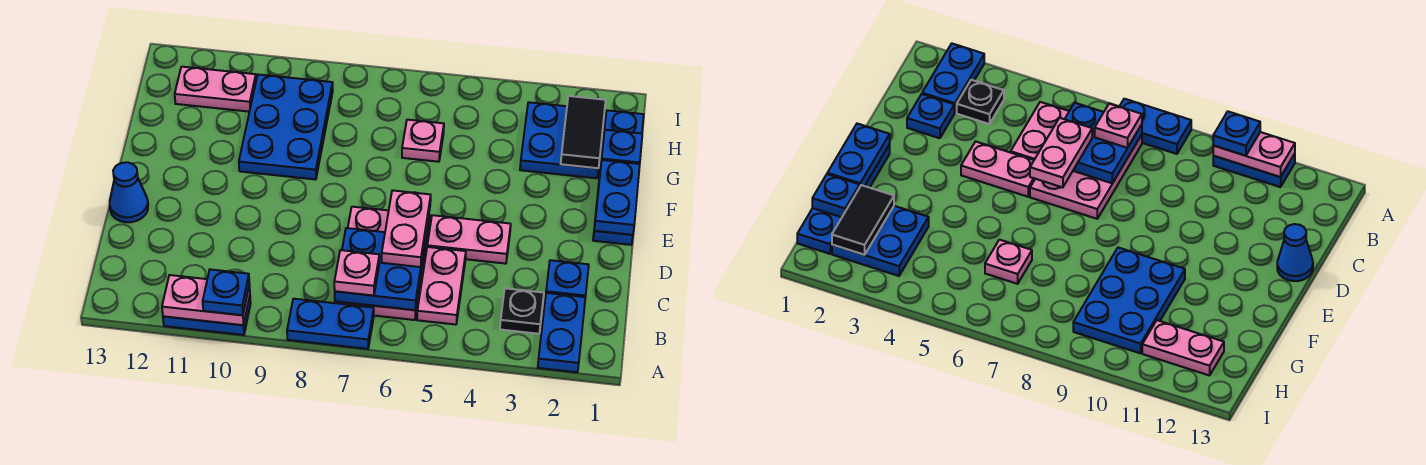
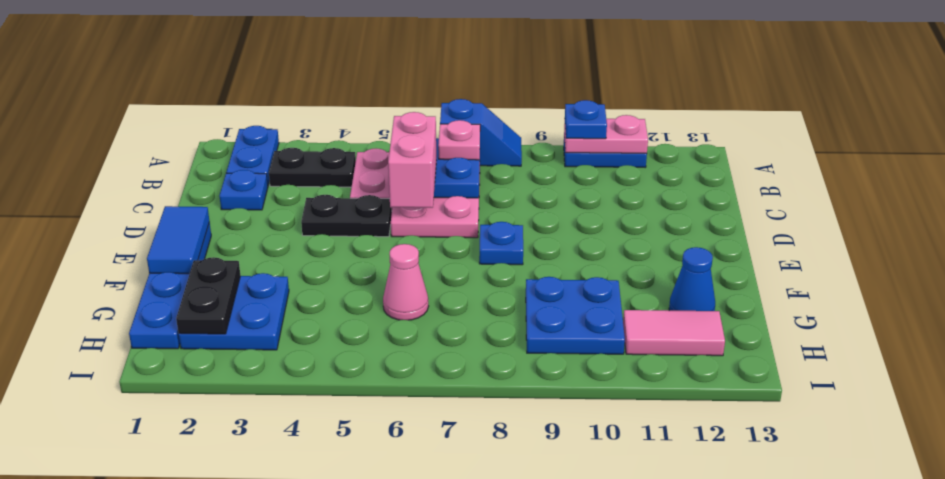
blue plate A7:A8 level 1 -> blue slope A7:A8 level 1 top 7
black plate B3 level 1 -> black plate B3:B4 level 1
pink plate C6:D6 level 3 -> pink brick C6:D6 level 3
pink plate D4:D5 level 1 -> black plate D4:D5 level 1
blue cone D13 level 1 -> blue cone G12 level 1
blue plate E1:F1 level 2 -> blue tile E1:F1 level 2
blue plate F9:H10 level 1 -> blue plate G9:H10 level 1
blue plate G1 level 2 -> blue plate E8 level 1
black tile G2:H2 level 2 -> black plate G2:H2 level 2
pink plate G6 level 1 -> pink cone G6 level 1
pink plate H11:H12 level 1 -> pink tile H11:H12 level 1

